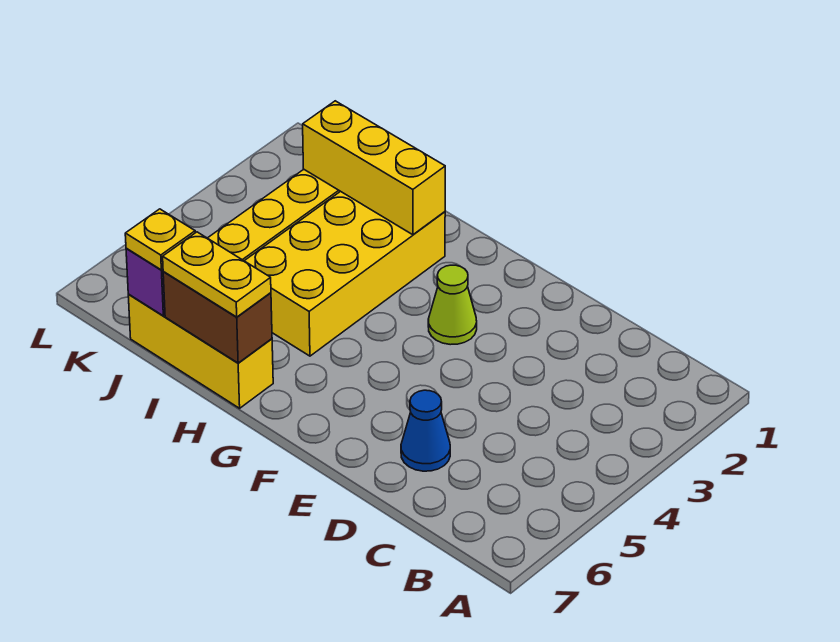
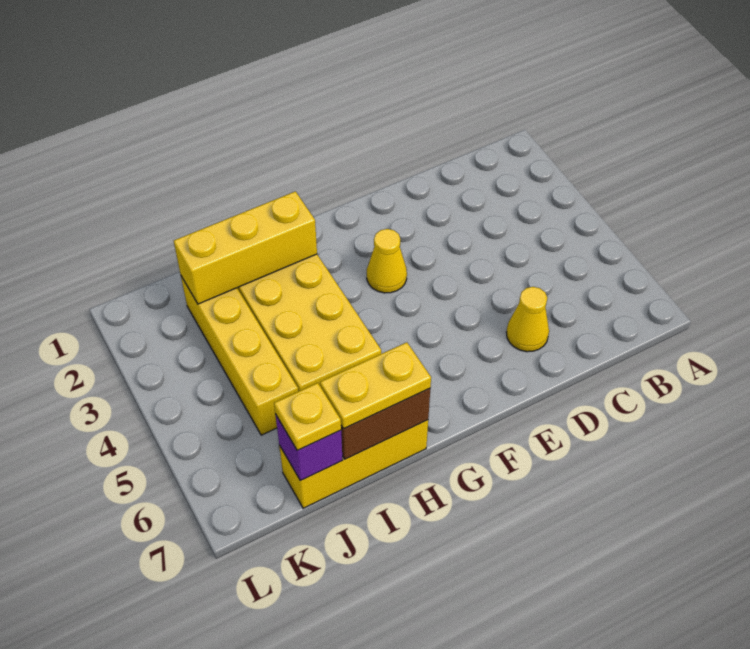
blue cone D6 level 1 -> yellow cone D6 level 1
lime cone F3 level 1 -> yellow cone F3 level 1

